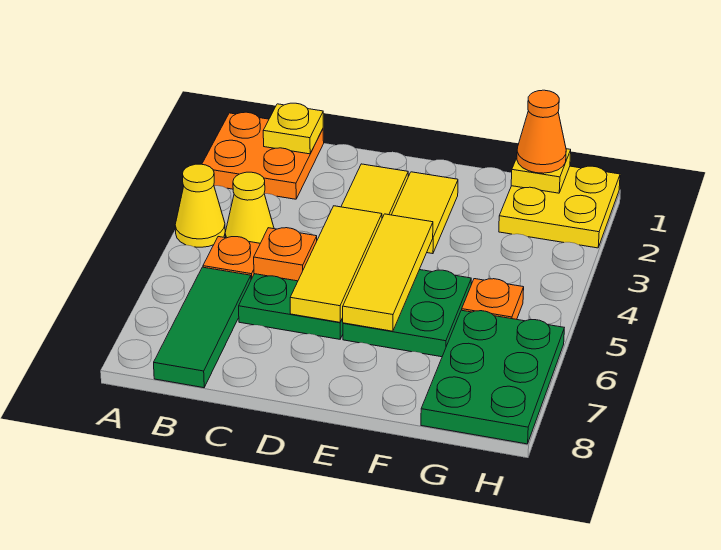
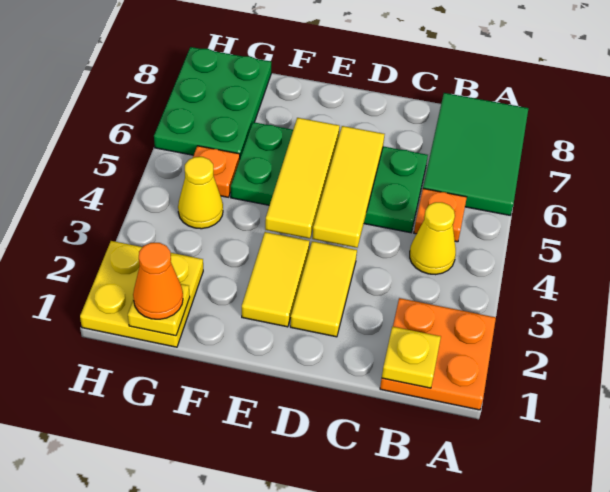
yellow cone A4 level 1 -> yellow cone G4 level 1
green tile B6:B8 level 1 -> green tile A6:B8 level 1
orange plate C5 level 2 -> none

